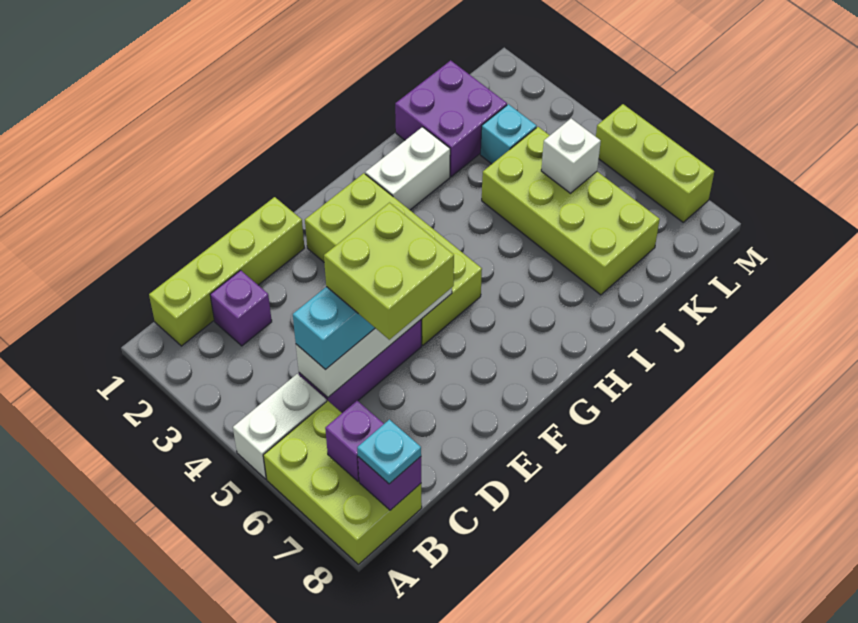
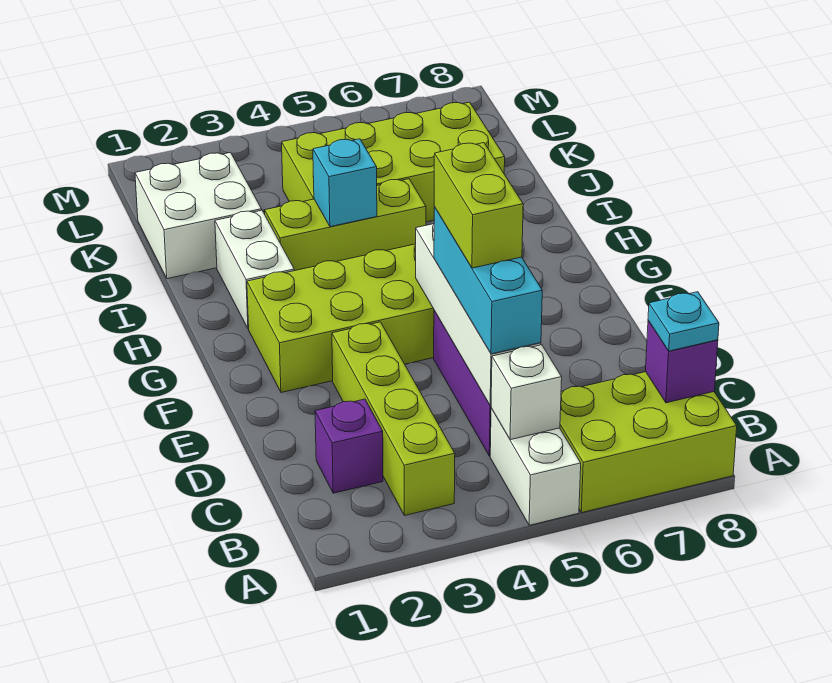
lime brick B1:E1 level 1 -> lime brick B3:E3 level 1
purple brick B7 level 2 -> none
lime brick D5:E6 level 4 -> lime brick D5:E5 level 4
purple brick J1:K2 level 1 -> white brick J1:K2 level 1
cyan brick K3 level 1 -> cyan brick I4 level 2
white brick K5 level 2 -> white brick B5 level 2
lime brick M5:M7 level 1 -> lime brick I3:I5 level 1

